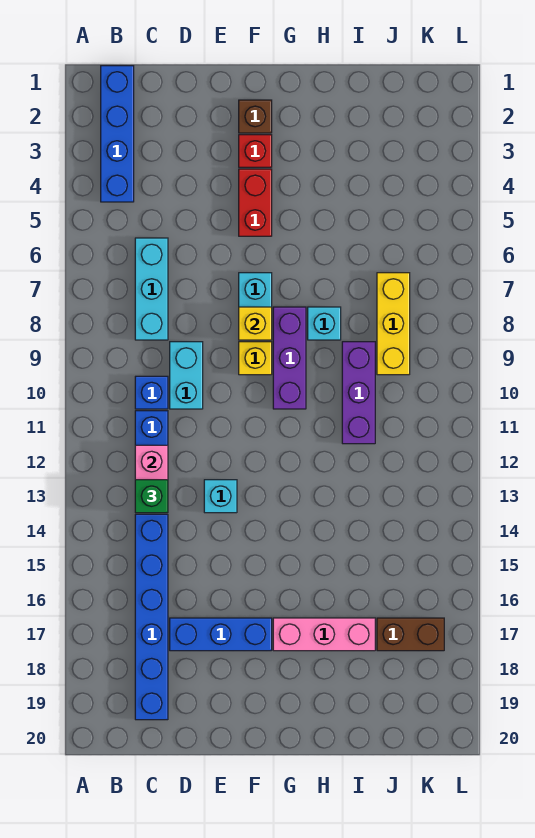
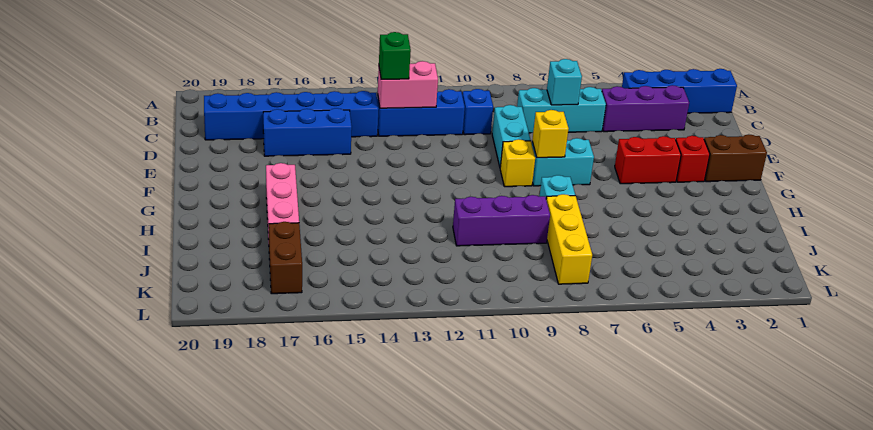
cyan brick D9:D10 level 1 -> cyan brick D9:E9 level 1
blue brick D17:F17 level 1 -> blue brick D15:D17 level 1
cyan brick E13 level 1 -> cyan brick C7 level 2
brown brick F2 level 1 -> brown brick F1:F2 level 1
purple brick G8:G10 level 1 -> purple brick C3:C5 level 1
yellow brick J7:J9 level 1 -> yellow brick I8:K8 level 1

